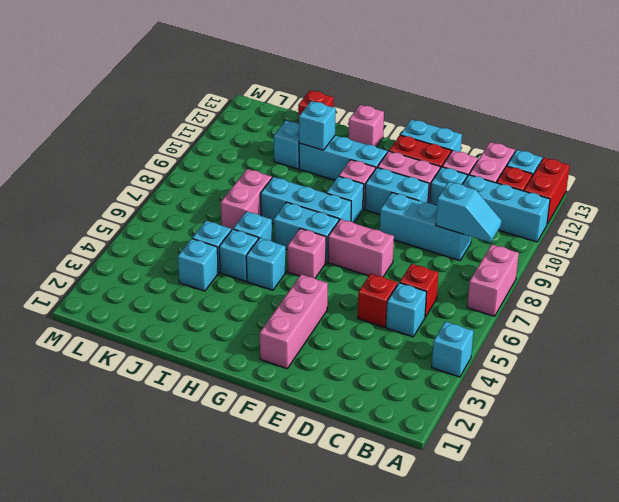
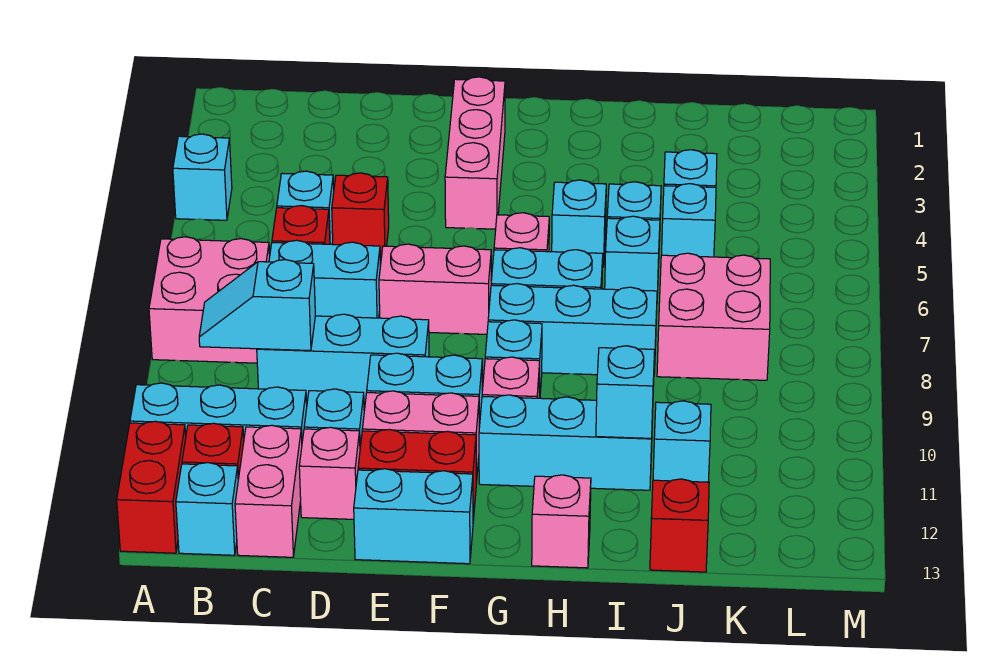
pink brick A7:A8 level 1 -> pink brick A7:B8 level 1
none -> cyan brick C7:D7 level 1
pink brick J7:J8 level 1 -> pink brick J7:K8 level 1

